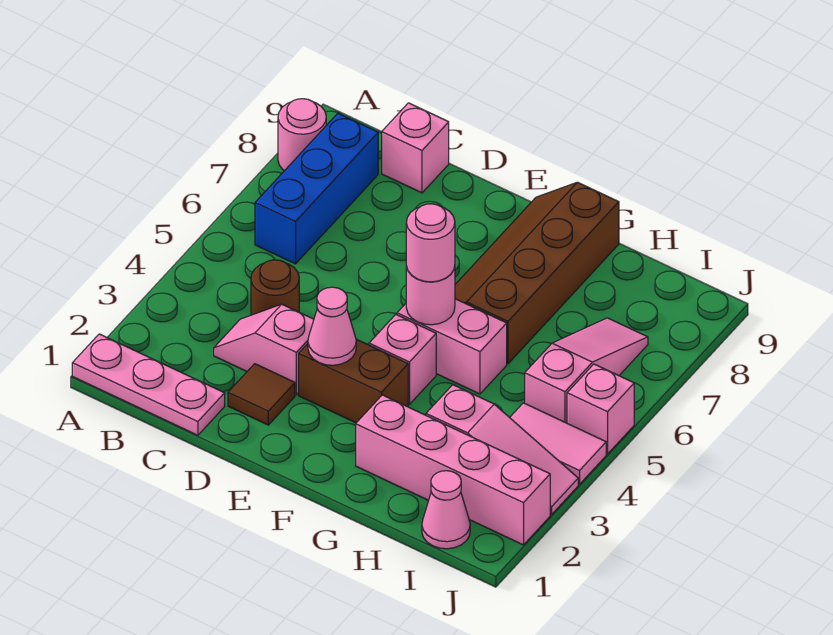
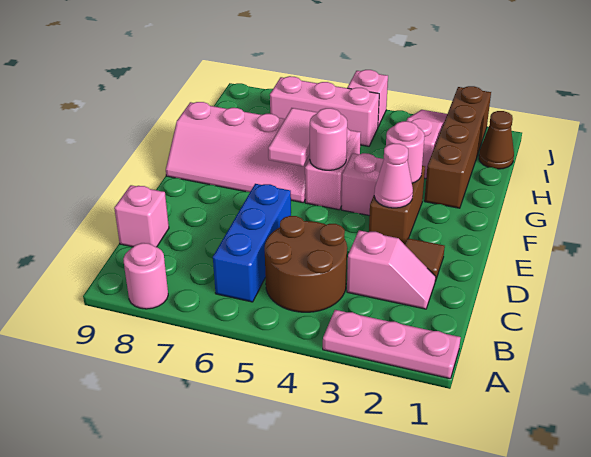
pink plate A1:C1 level 1 -> pink plate A1:A3 level 1
blue brick B6:B8 level 1 -> blue brick B6:D6 level 1
pink slope C3:D3 level 1 top D -> pink slope C2:C3 level 1 top 3
brown round brick C4 level 1 -> brown round brick B4:C5 level 1
pink round brick F5 level 3 -> pink round brick F3 level 2
brown slope F6:G9 level 1 top G -> pink slope F6:G9 level 1 top G
pink brick G2:J2 level 1 -> brown brick G2:J2 level 1
pink cone I1 level 1 -> brown cone I1 level 1
pink tile I4:J4 level 1 -> pink tile F6:G6 level 2
pink slope I5:I7 level 1 top 5 -> pink brick I5:I7 level 1

